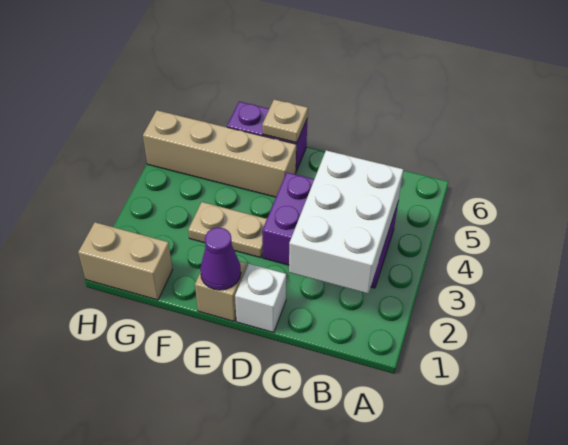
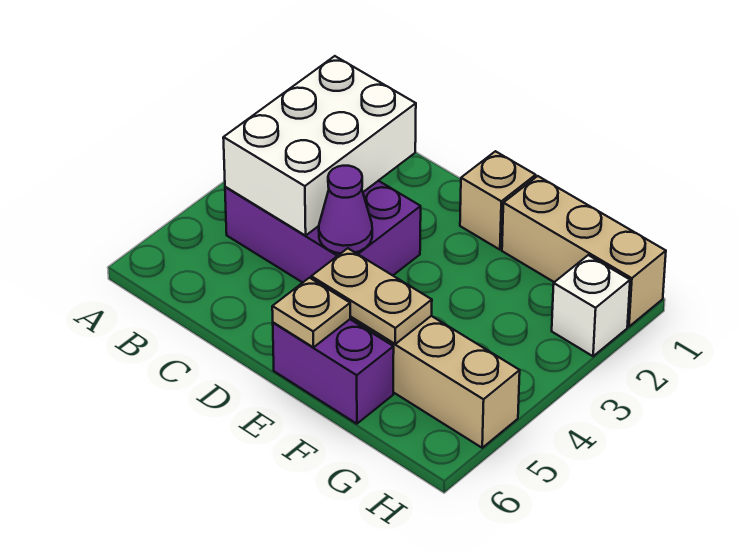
white brick D1 level 1 -> white brick H2 level 1
purple cone E1 level 2 -> purple cone D4 level 2
tan plate E3:F3 level 1 -> tan plate E5:F5 level 2
tan brick G1:H1 level 1 -> tan brick F1:H1 level 1

